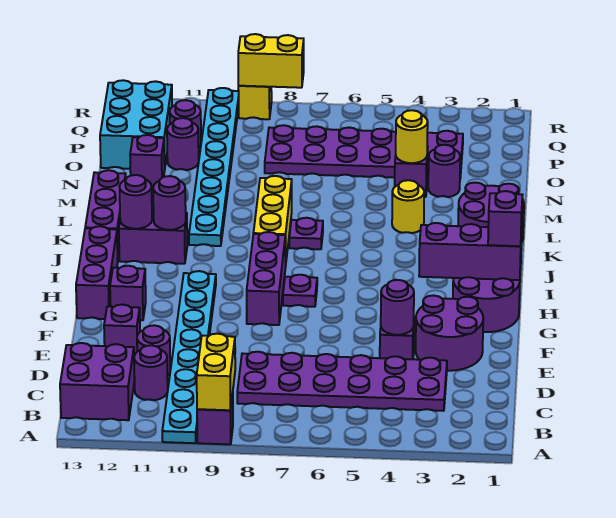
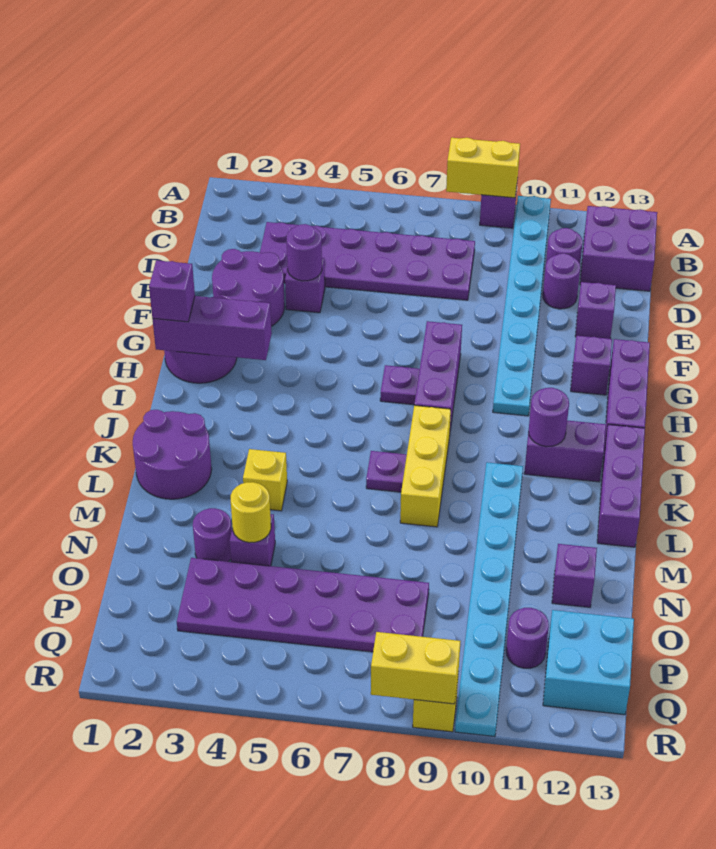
yellow brick A9:B9 level 2 -> yellow brick A8:A9 level 2
purple round brick J12 level 2 -> none
yellow round brick L4 level 1 -> yellow brick L4 level 1
purple round brick O11 level 1 -> none
cyan brick O12:Q13 level 1 -> cyan brick P12:Q13 level 1

